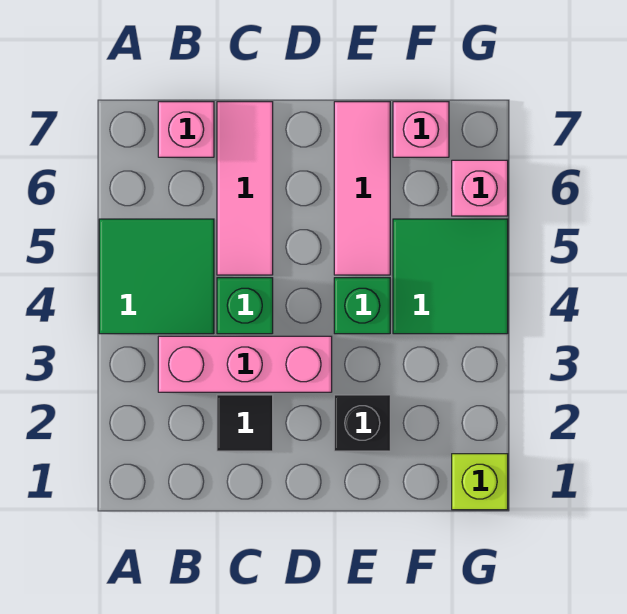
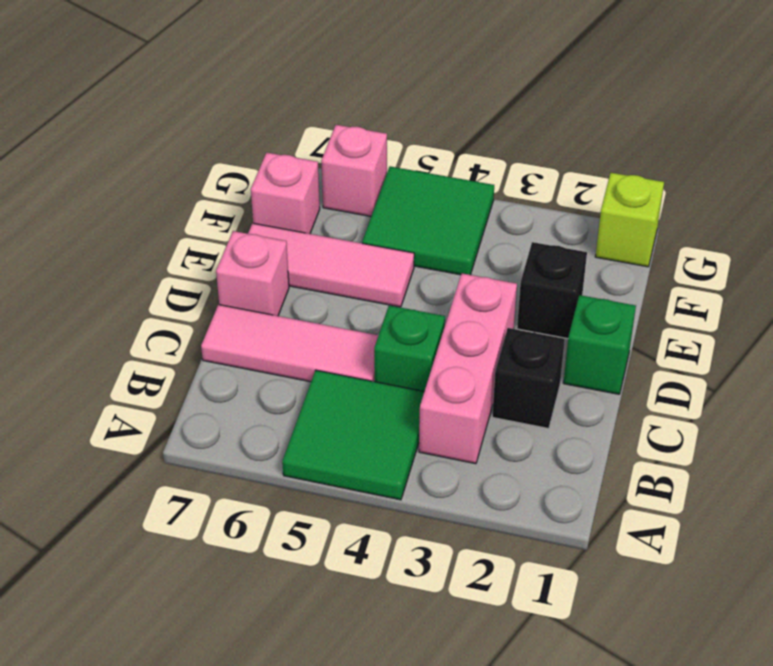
pink brick B7 level 1 -> pink brick D7 level 1
black tile C2 level 1 -> black brick C2 level 1
green brick E4 level 1 -> green brick D1 level 1

